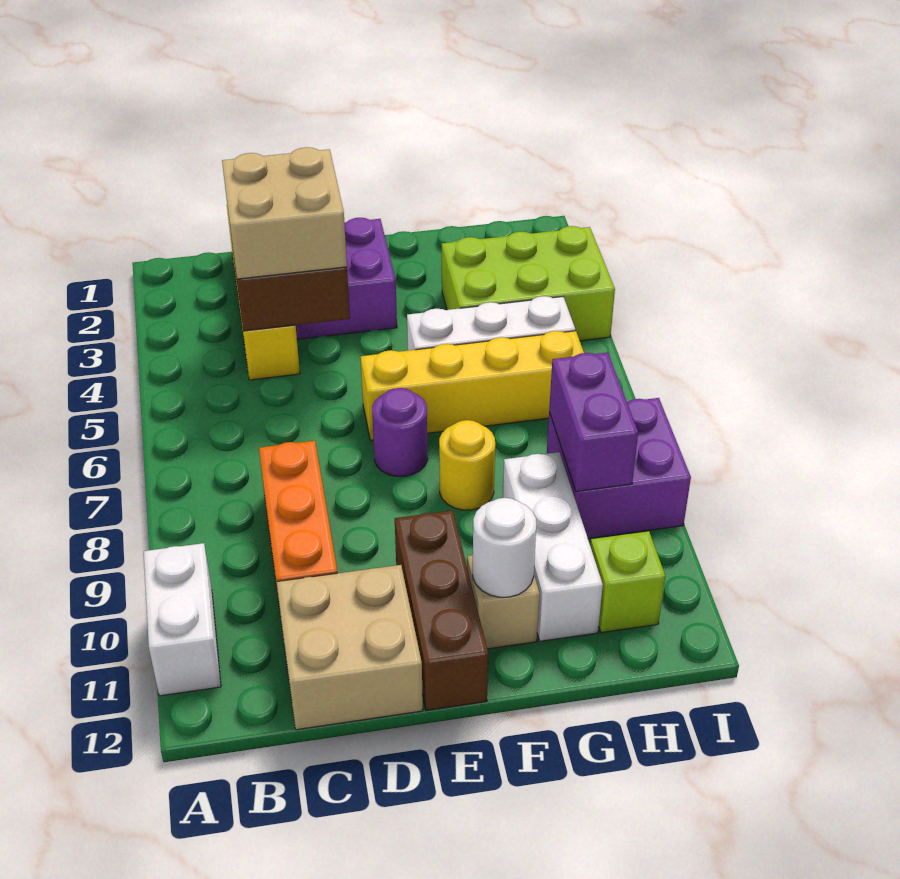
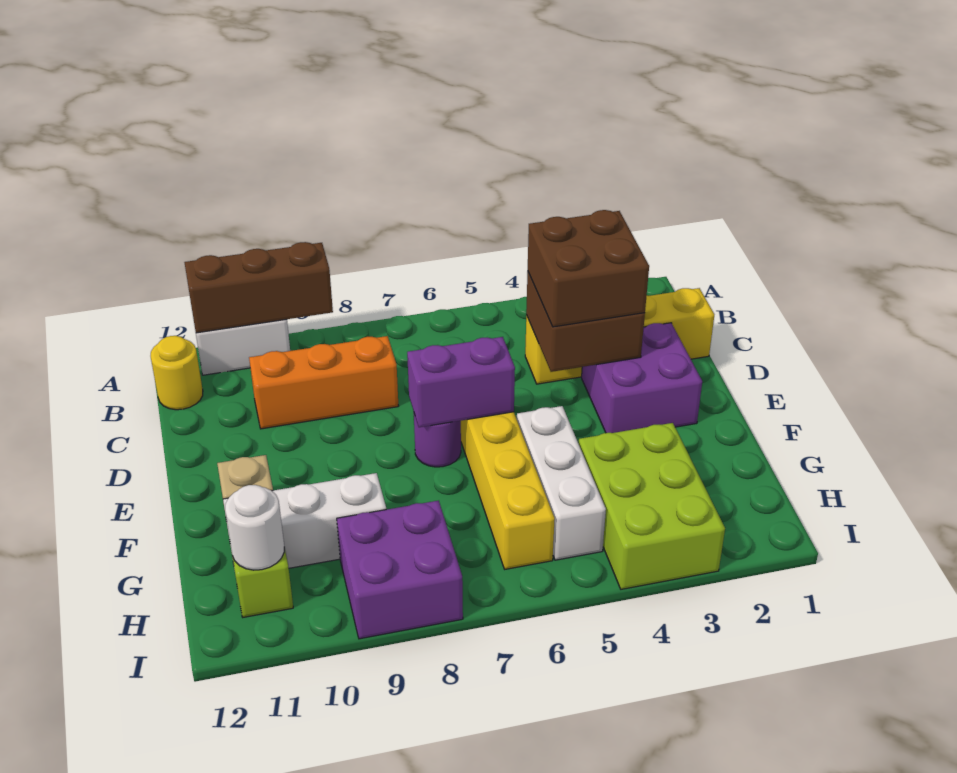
tan brick C3:D4 level 3 -> brown brick C3:D4 level 3
tan brick C11:D12 level 1 -> none
brown brick E10:E12 level 1 -> brown brick A9:A11 level 2
yellow round brick F8 level 1 -> yellow round brick B12 level 1
white round brick F11 level 2 -> white round brick H11 level 2
purple brick H8:H9 level 2 -> purple brick E6:E7 level 2

